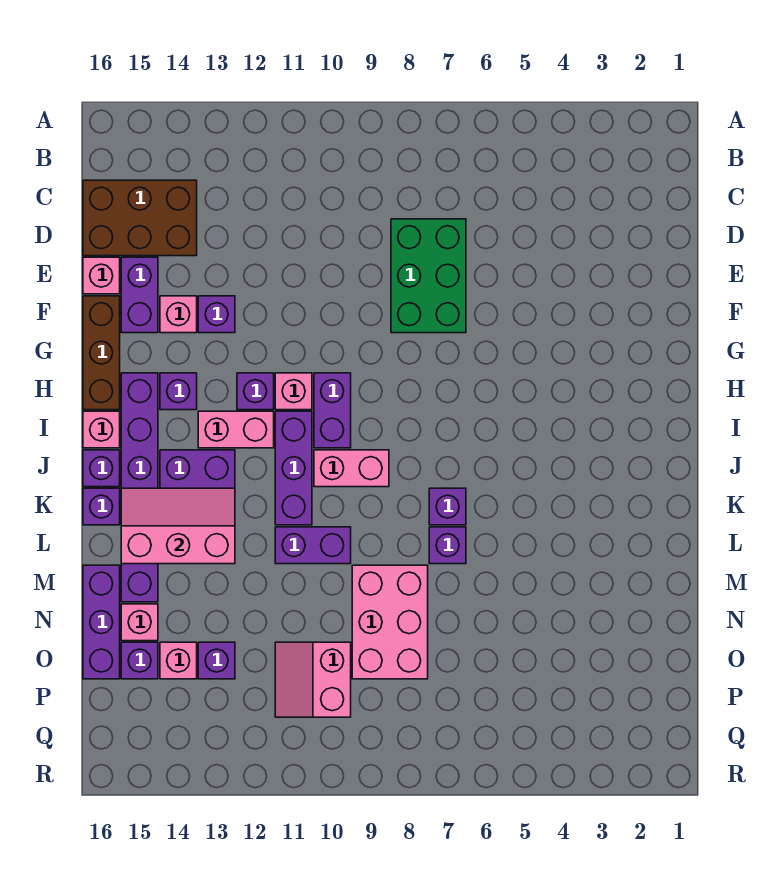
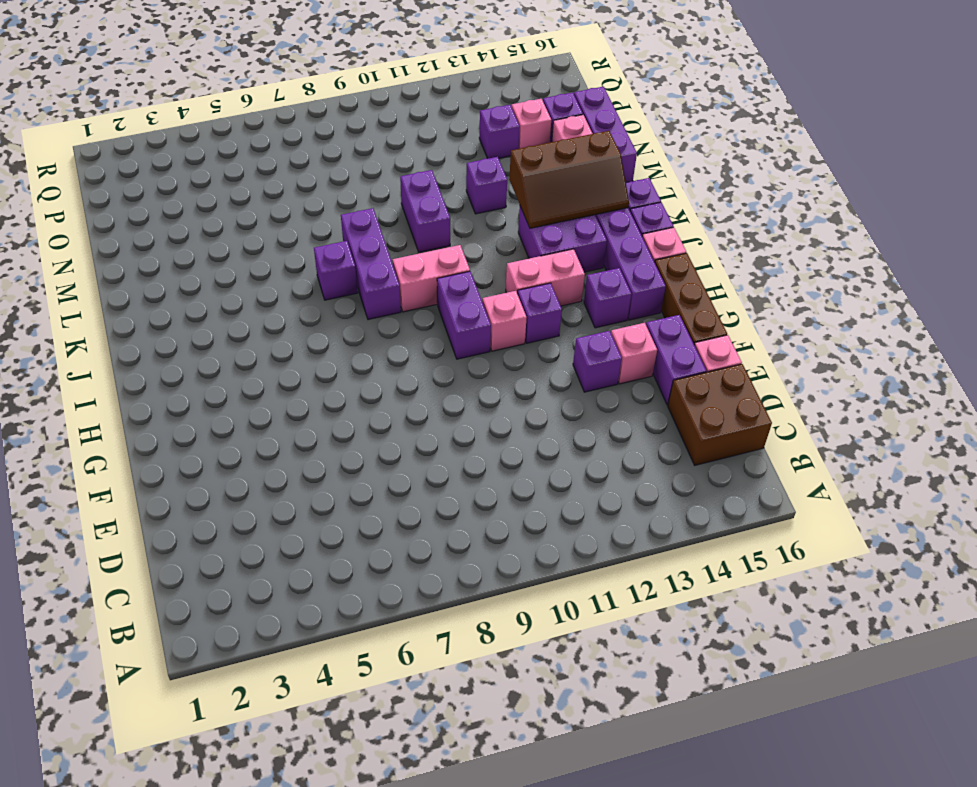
brown brick C14:D16 level 1 -> brown brick C15:D16 level 1
green brick D7:F8 level 1 -> none
purple brick I11:K11 level 1 -> purple brick J8:L8 level 1
pink slope K13:L15 level 2 top L -> brown slope K13:L15 level 2 top L
purple brick L7 level 1 -> purple brick M12 level 1
purple brick L10:L11 level 1 -> purple brick L10:M10 level 1
pink brick M8:O9 level 1 -> none
pink slope O10:P11 level 1 top 10 -> none

